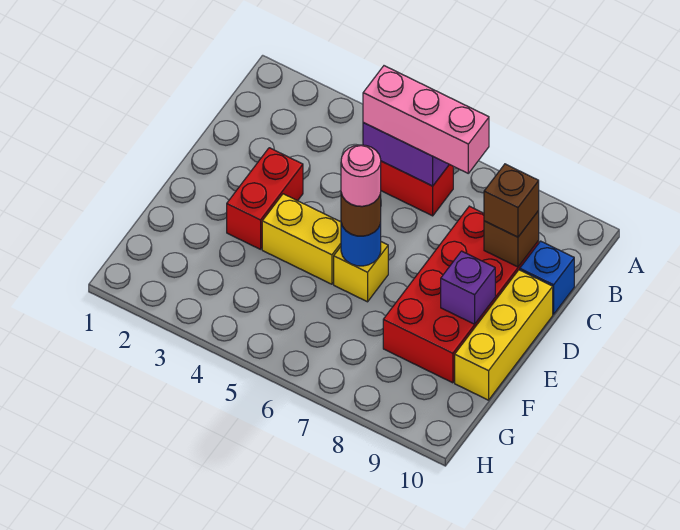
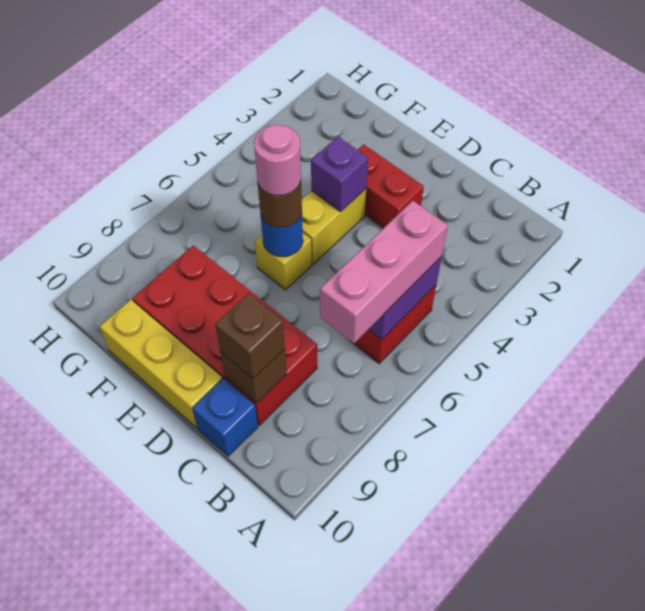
purple brick E9 level 2 -> purple brick E4 level 2

